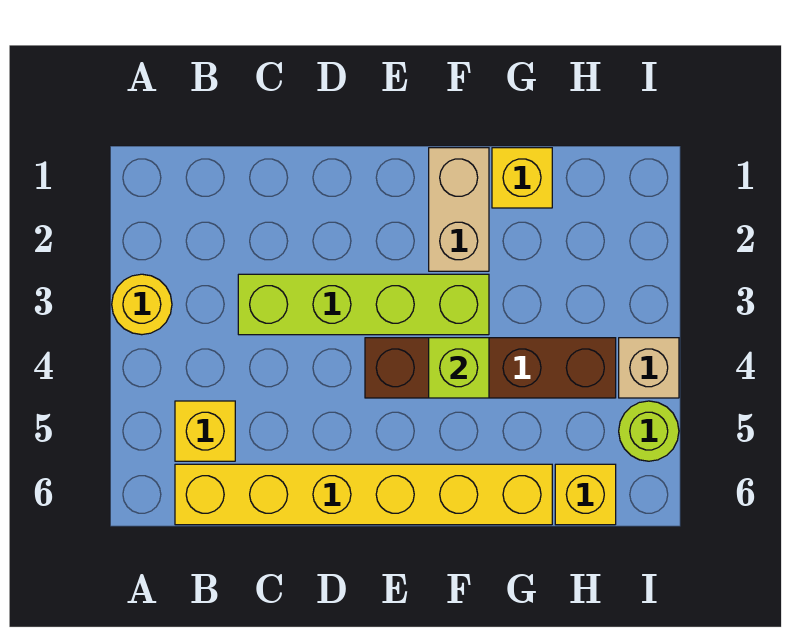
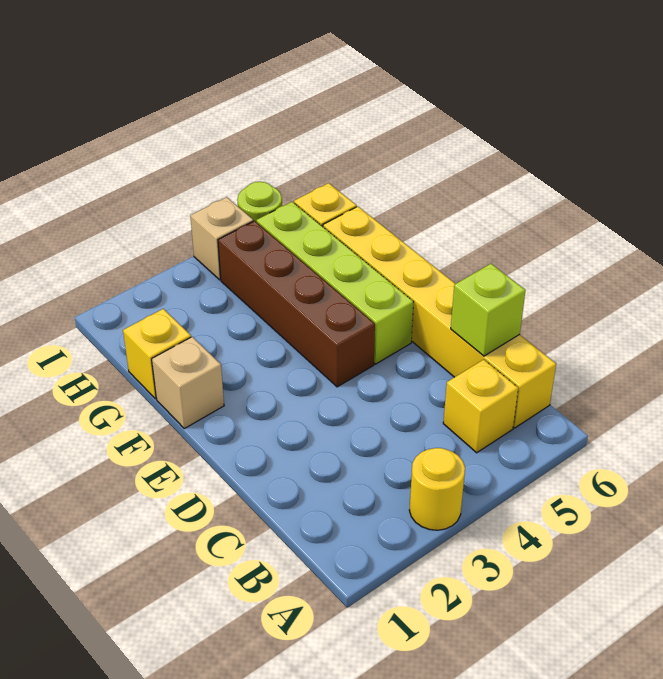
lime brick C3:F3 level 1 -> lime brick E5:H5 level 1
tan brick F1:F2 level 1 -> tan brick F1 level 1
lime brick F4 level 2 -> lime brick C6 level 2

